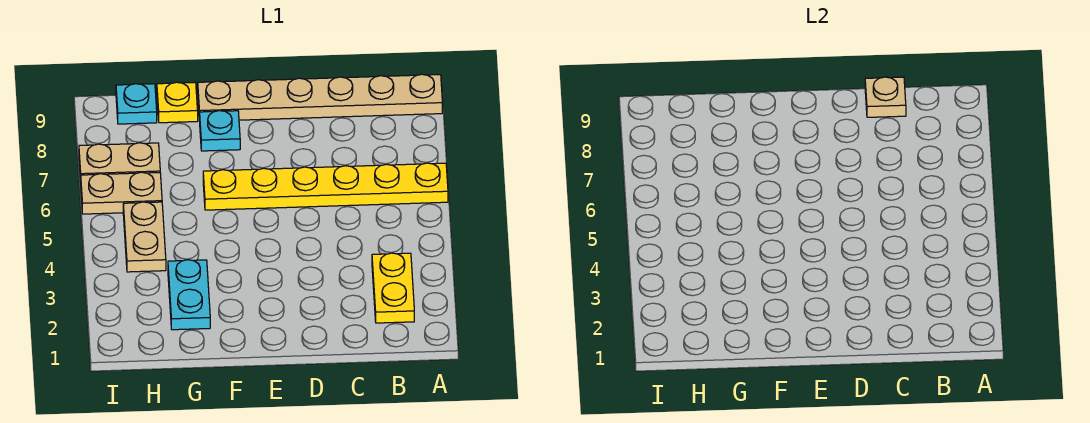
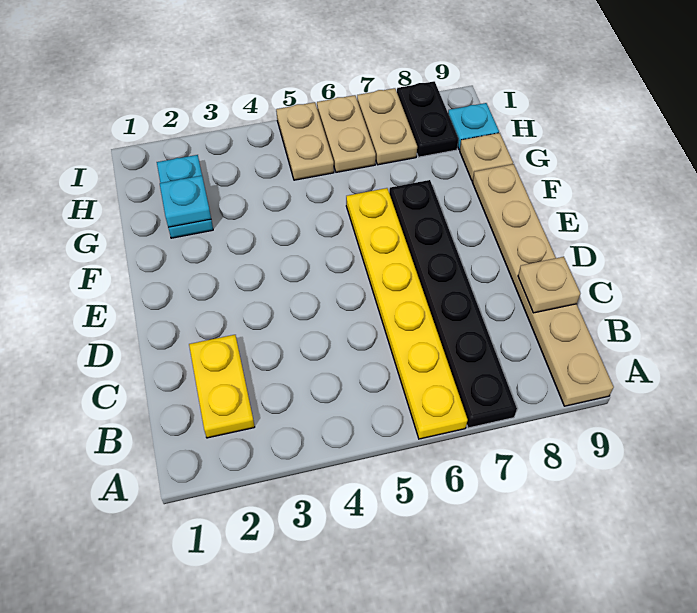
none -> black plate A7:F7 level 1
yellow plate B2:B3 level 1 -> yellow plate B2:C2 level 1
cyan plate F8 level 1 -> cyan plate G2 level 2
cyan plate G2:G3 level 1 -> cyan plate G2:H2 level 1
yellow plate G9 level 1 -> tan plate G9 level 1
tan plate H4:H5 level 1 -> tan plate H5:I5 level 1
none -> black plate H8:I8 level 1

